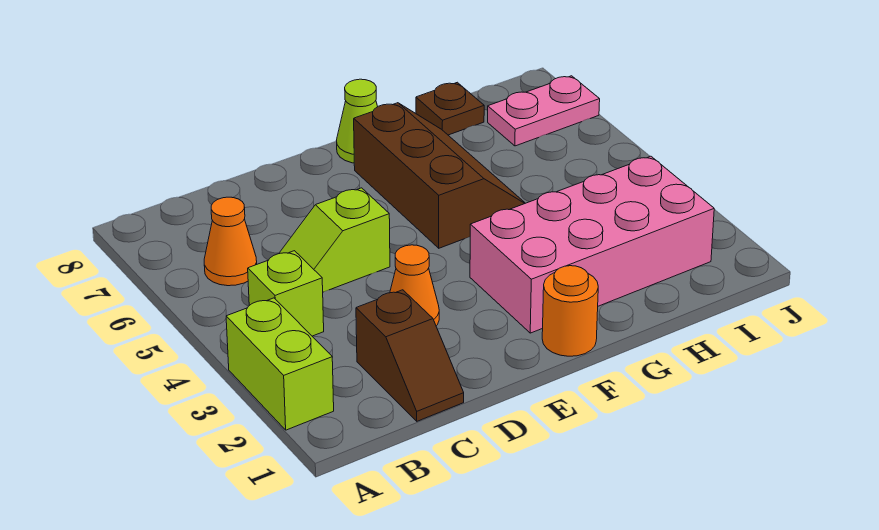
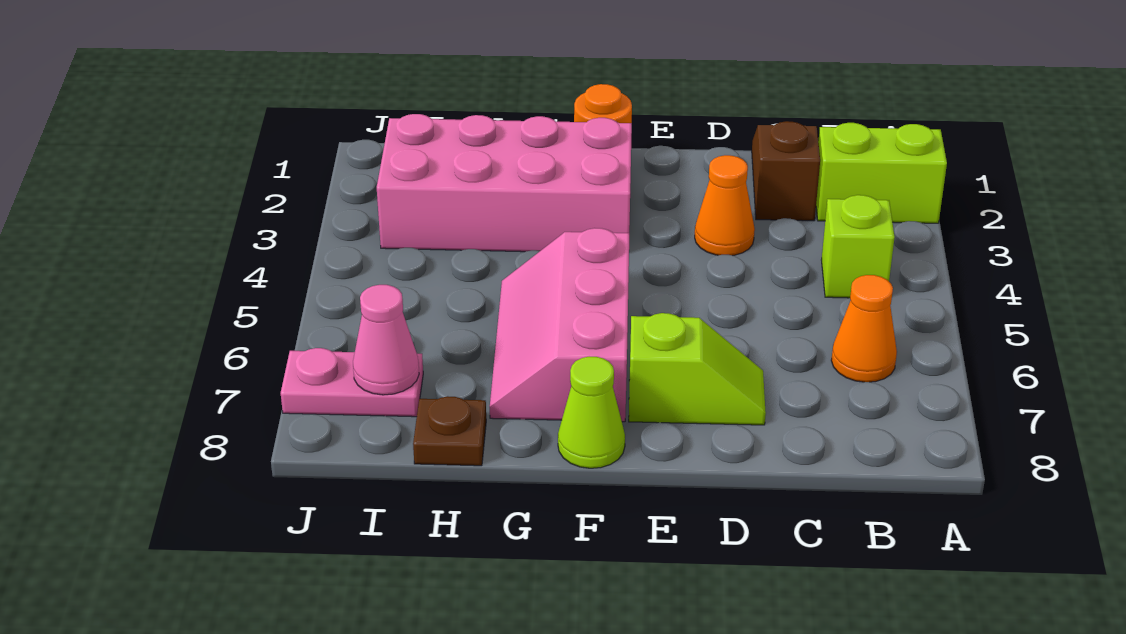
lime brick A2:A3 level 1 -> lime brick A2:B2 level 1
lime slope C5:D5 level 1 top D -> lime slope D7:E7 level 1 top E
brown slope F5:G7 level 1 top F -> pink slope F5:G7 level 1 top F
none -> pink cone I7 level 2

